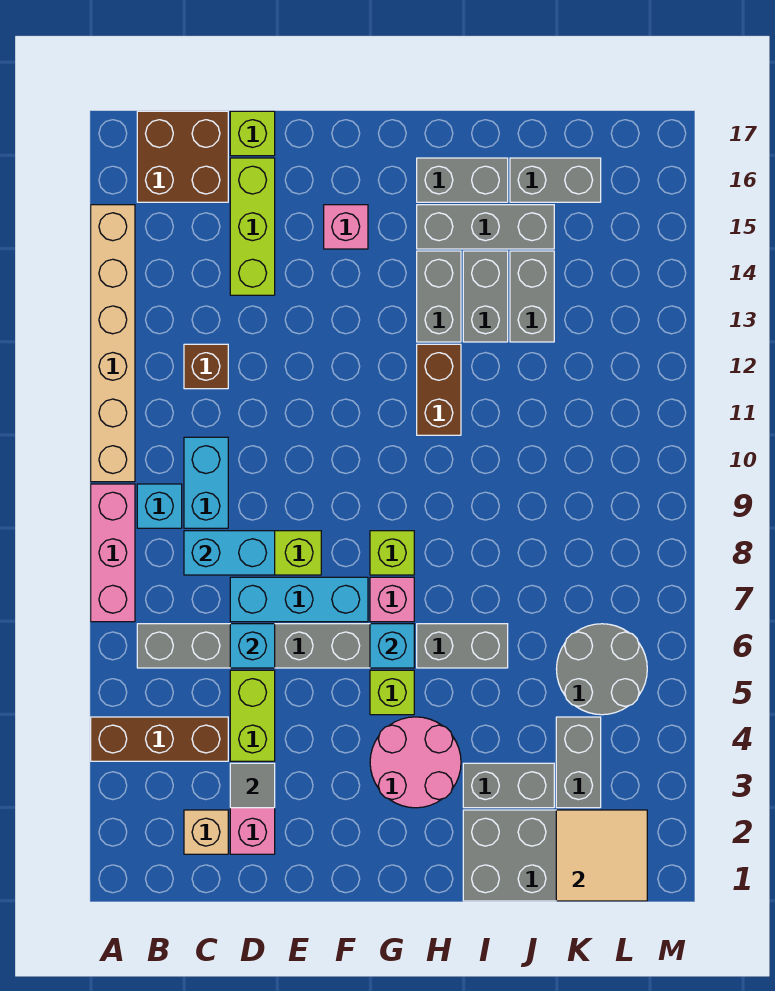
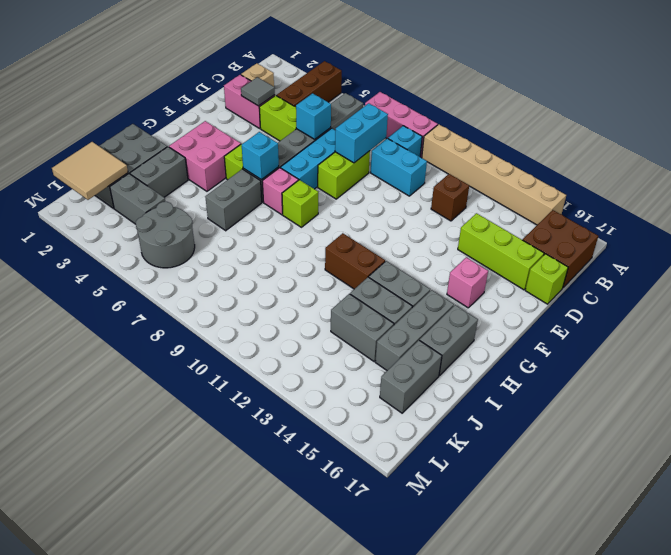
pink round brick G3:H4 level 1 -> pink brick G3:H4 level 1

